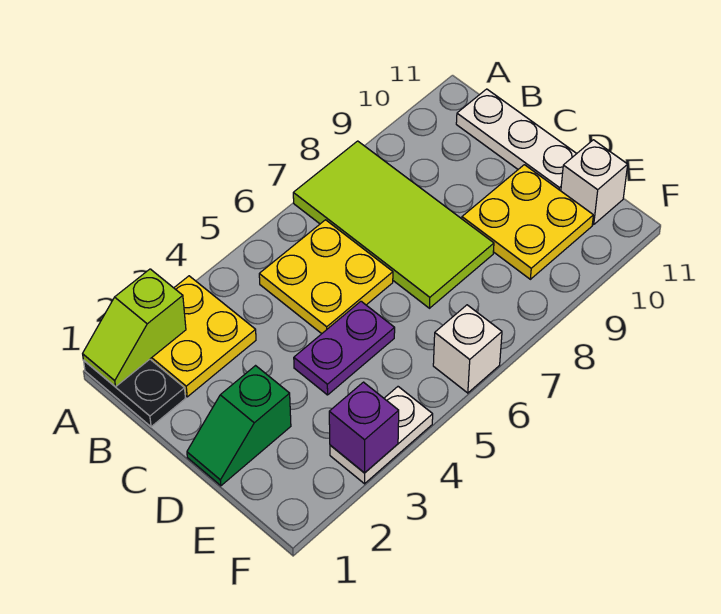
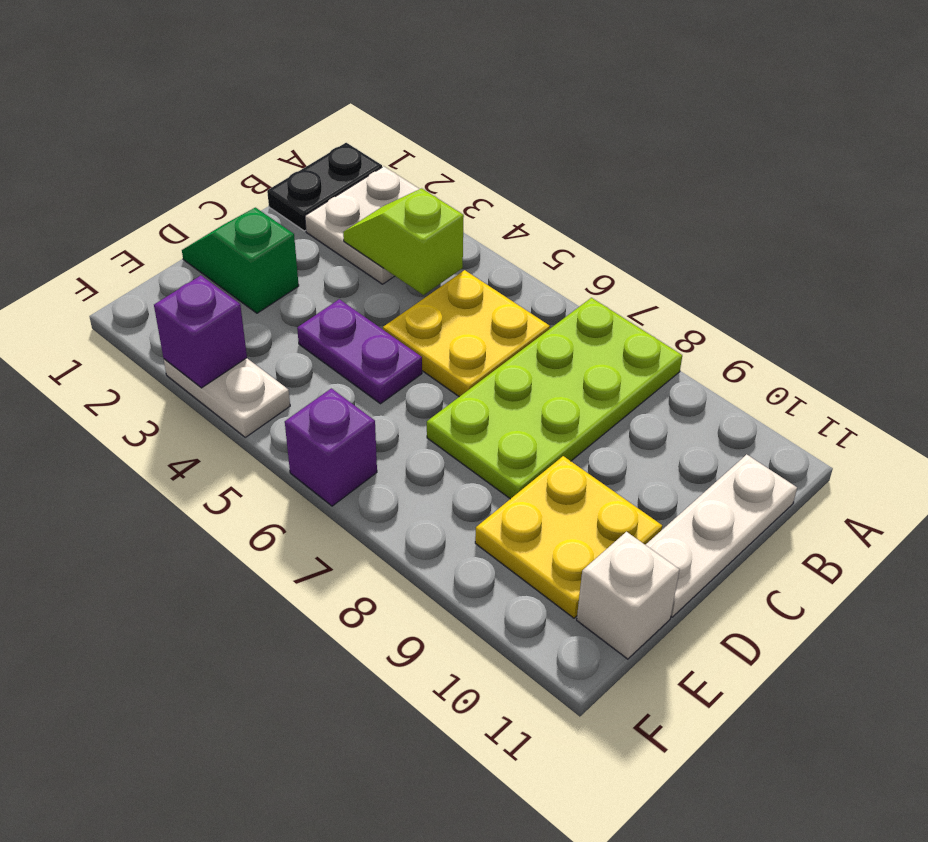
lime slope A1:A2 level 2 top 2 -> lime slope B3:B4 level 2 top 4
yellow plate A2:B3 level 1 -> white plate A2:B3 level 1
lime tile A7:D8 level 1 -> lime plate A7:D8 level 1
white brick F6 level 1 -> purple brick F6 level 1

